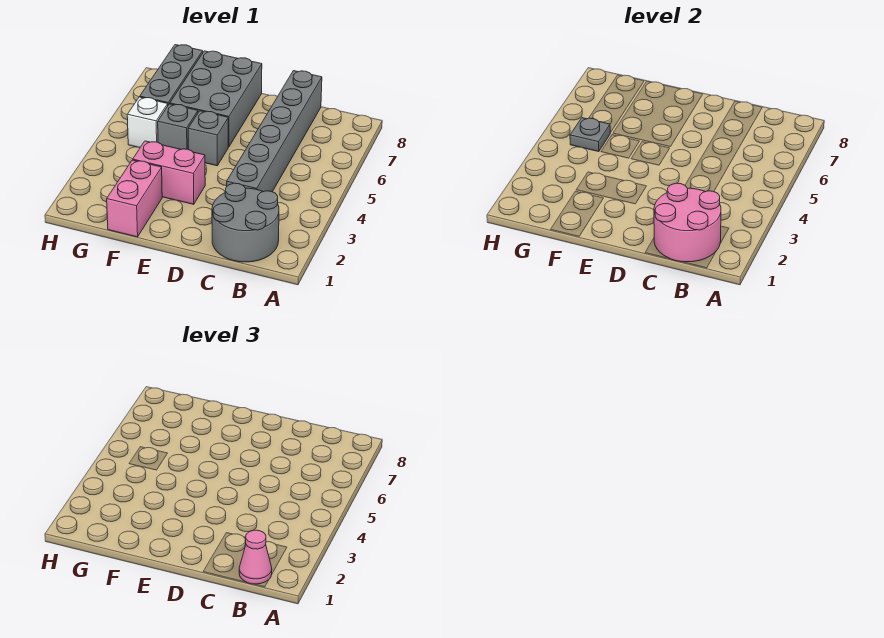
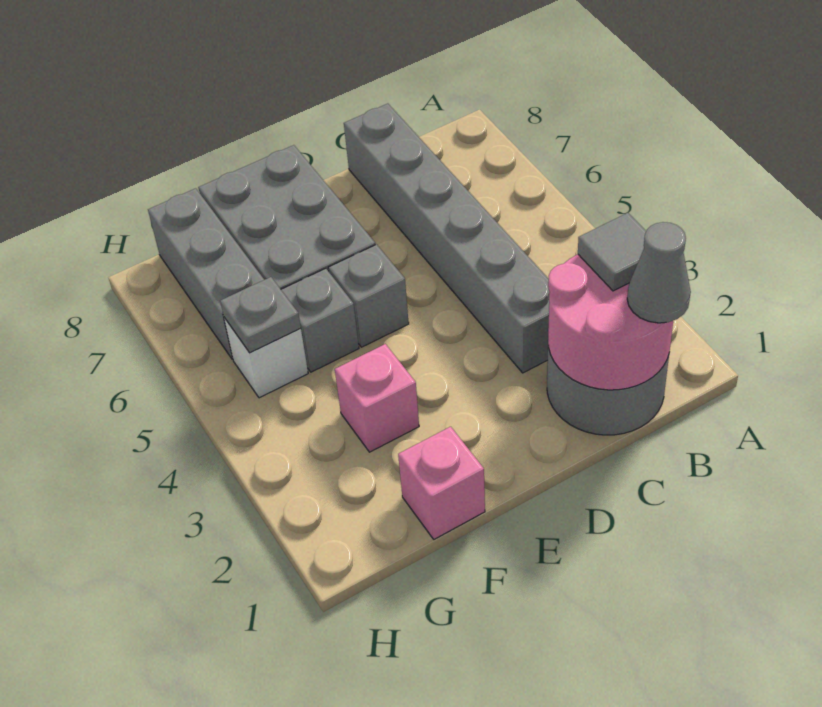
pink cone B1 level 3 -> grey cone B1 level 3
none -> grey tile B2 level 3
pink brick E3:F3 level 1 -> pink brick F3 level 1
pink brick F1:F2 level 1 -> pink brick F1 level 1

